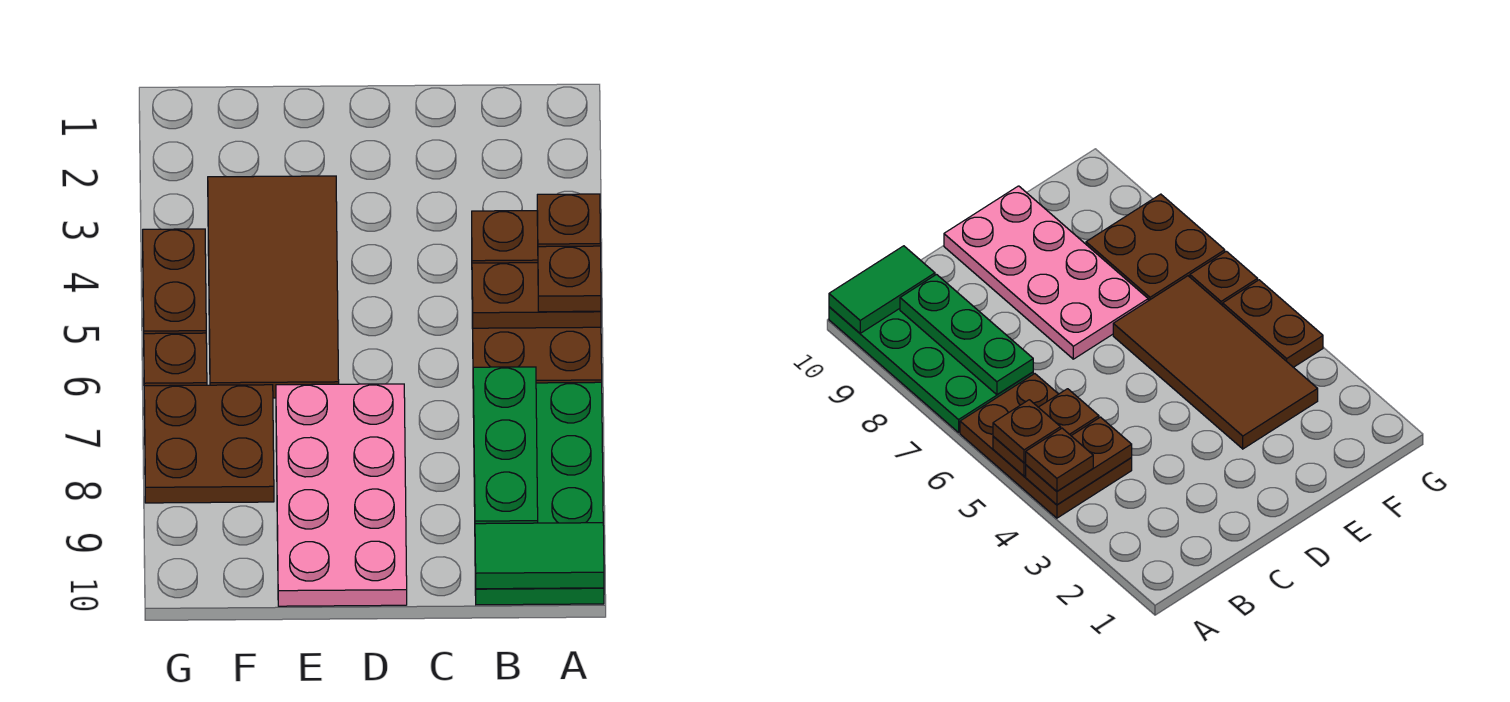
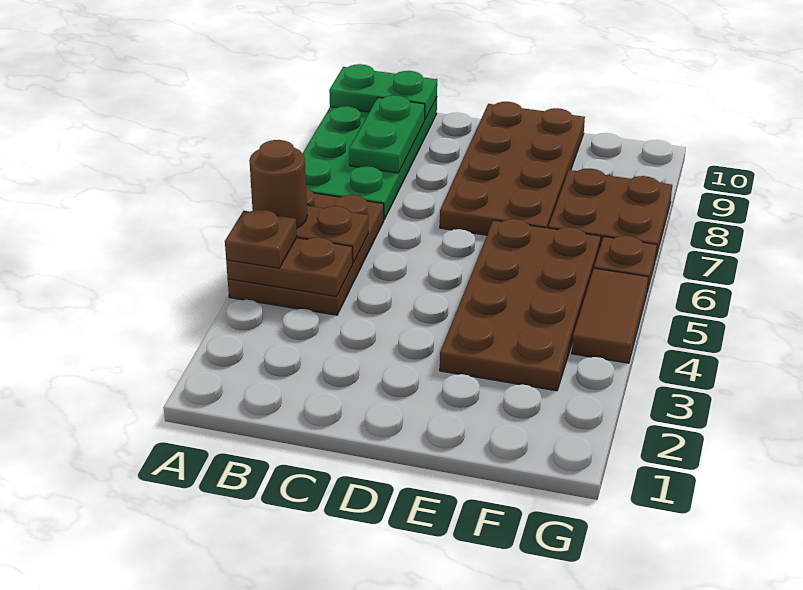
brown plate A5 level 3 -> brown round brick A5 level 3
green tile A10:B10 level 2 -> green plate A10:B10 level 2
green plate B7:B9 level 2 -> green plate B8:B9 level 2
pink plate D7:E10 level 1 -> brown plate D7:E10 level 1
brown tile E3:F6 level 1 -> brown plate E3:F6 level 1
brown plate G4:G5 level 1 -> brown tile G4:G5 level 1

